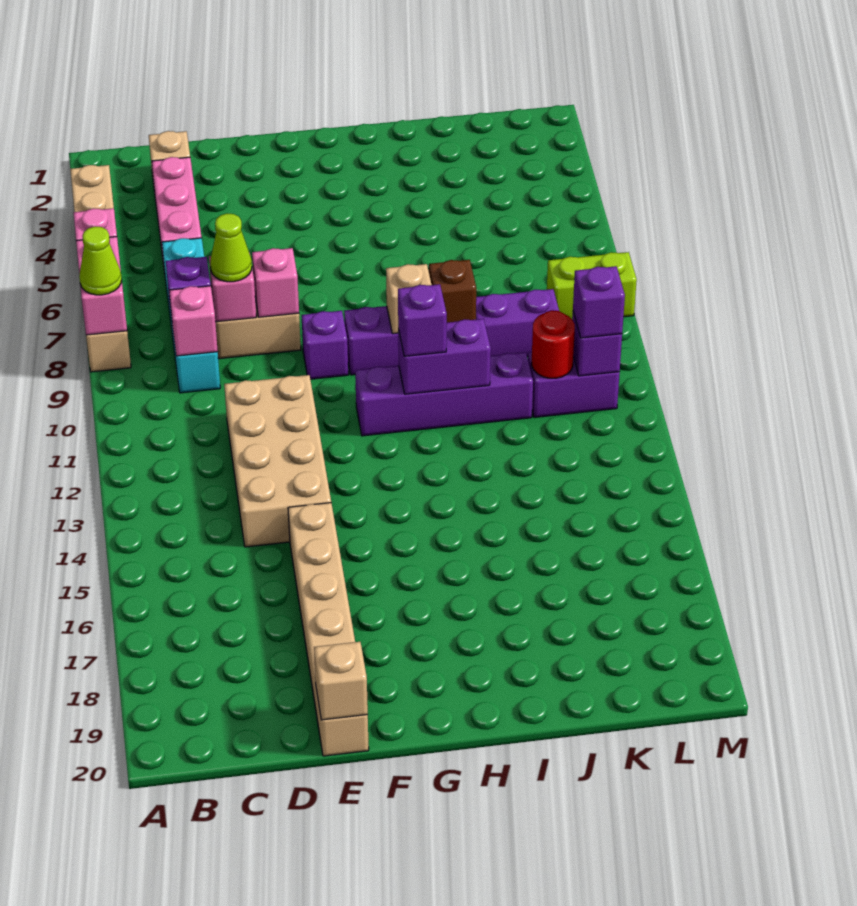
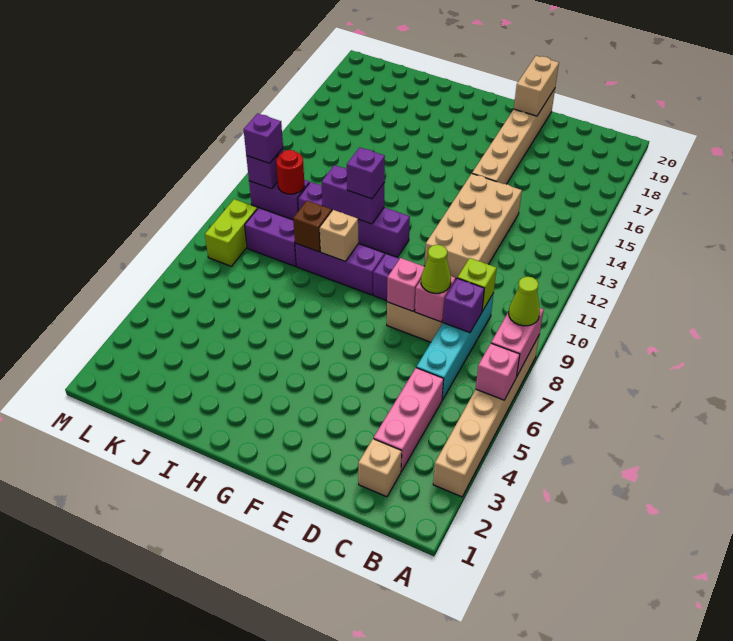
pink brick C9 level 2 -> lime brick C9 level 2
tan brick E20 level 2 -> tan brick E19:E20 level 2
lime brick L8:M8 level 1 -> lime brick L8:L9 level 1

